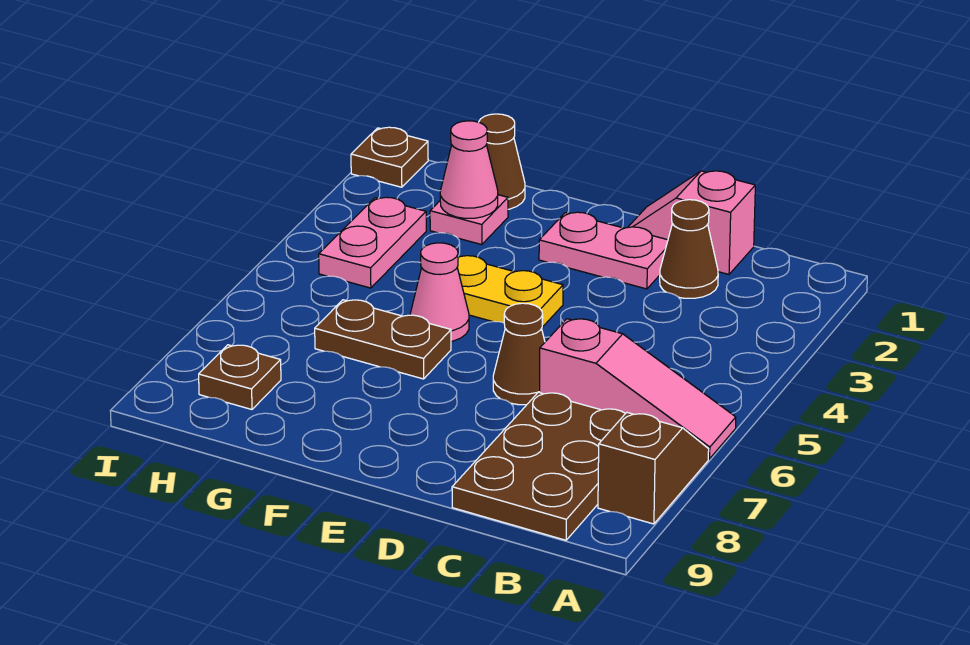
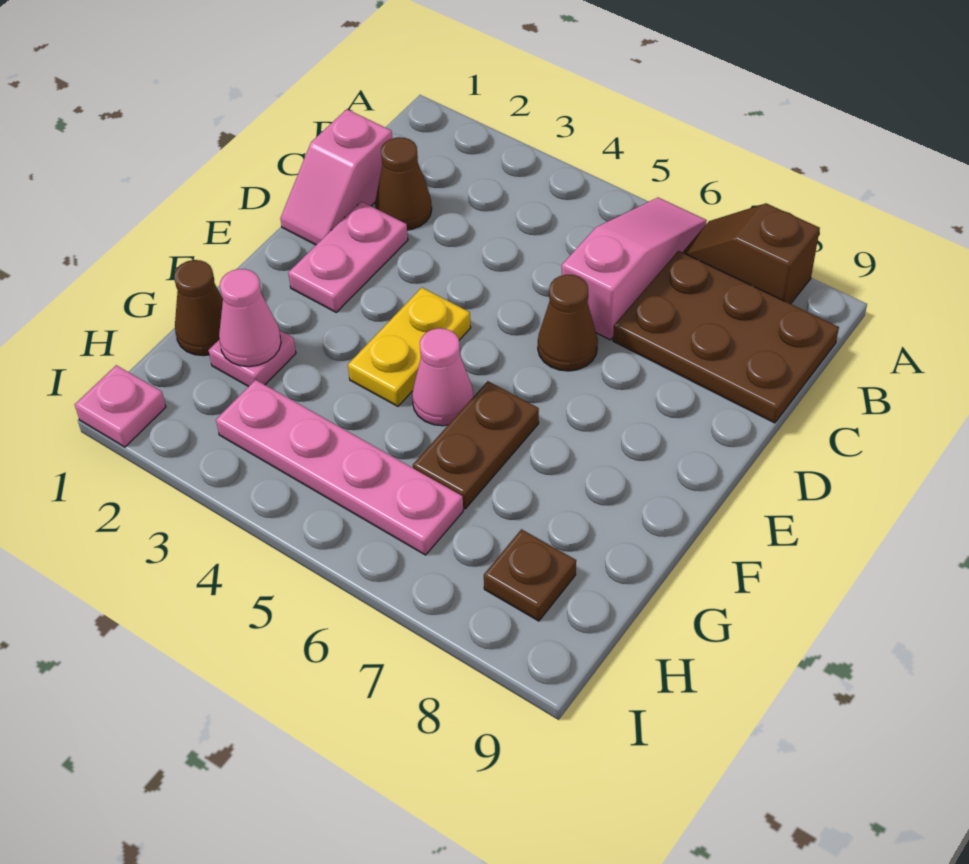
pink plate H3:H4 level 1 -> pink plate H3:H6 level 1
brown plate I1 level 1 -> pink plate I1 level 1

